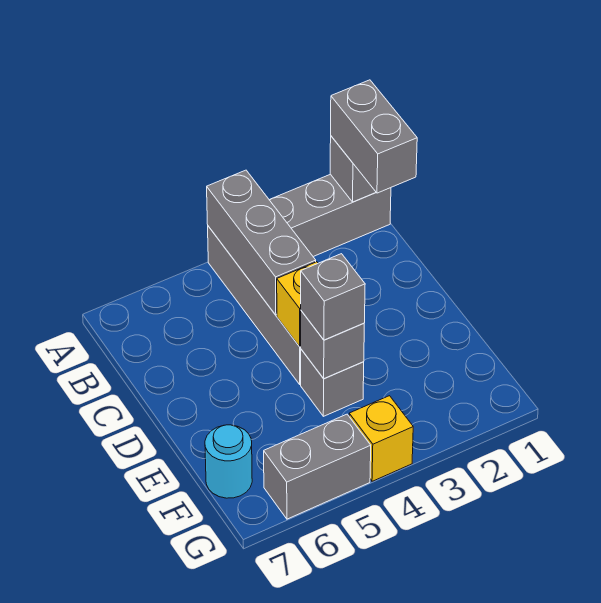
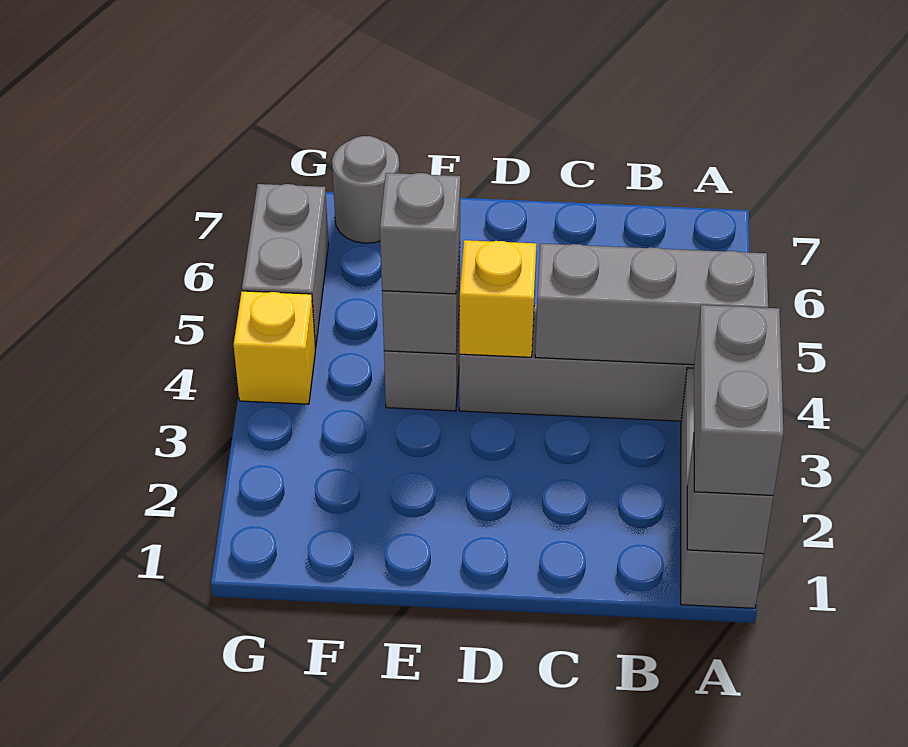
grey brick A1:B1 level 3 -> grey brick A1:A2 level 3
cyan round brick F7 level 1 -> grey round brick F7 level 1

